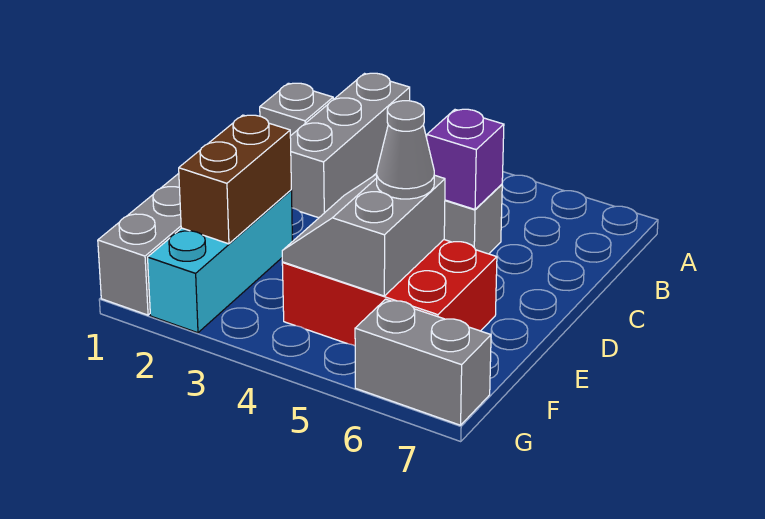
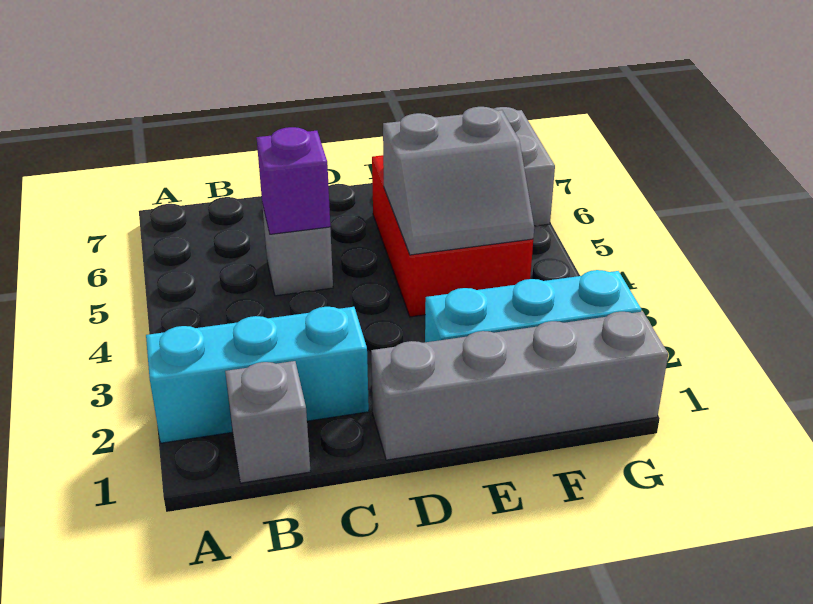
grey brick A2:C2 level 1 -> cyan brick A2:C2 level 1
brown brick E2:F2 level 2 -> none
grey cone E5 level 3 -> none

